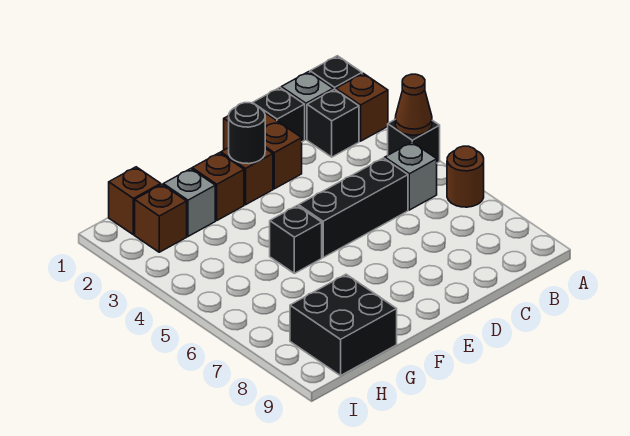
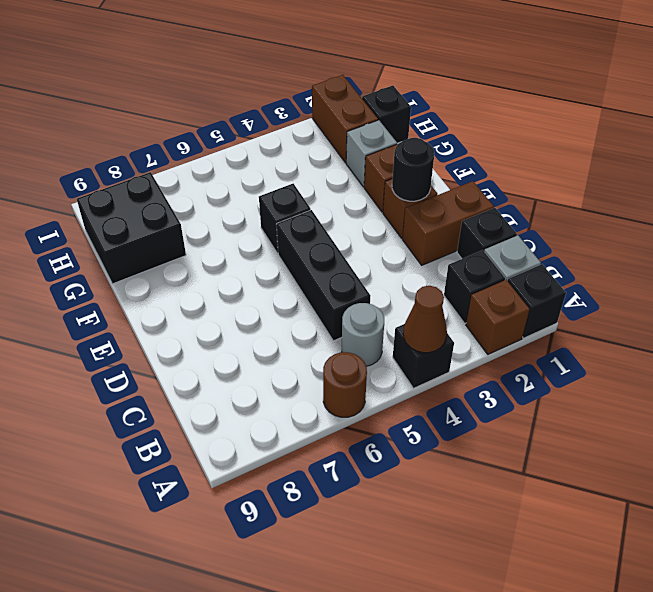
grey brick B5 level 1 -> grey round brick B5 level 1
brown brick H1 level 1 -> black brick H1 level 1
brown brick H2 level 1 -> brown brick H2:I2 level 1

